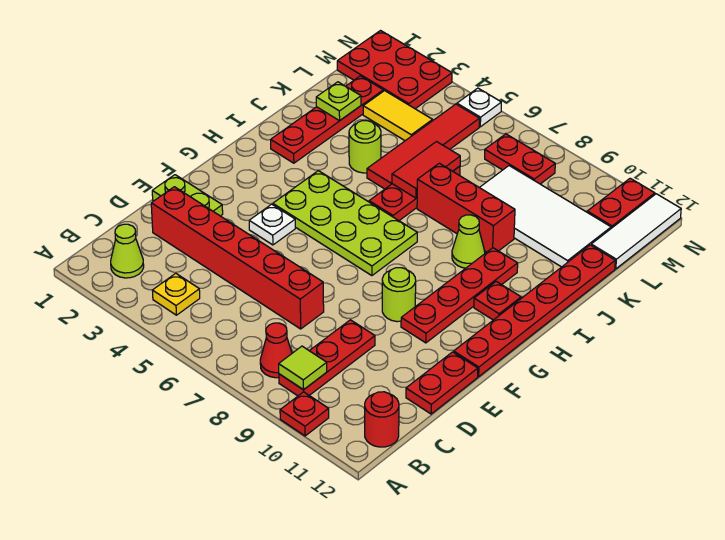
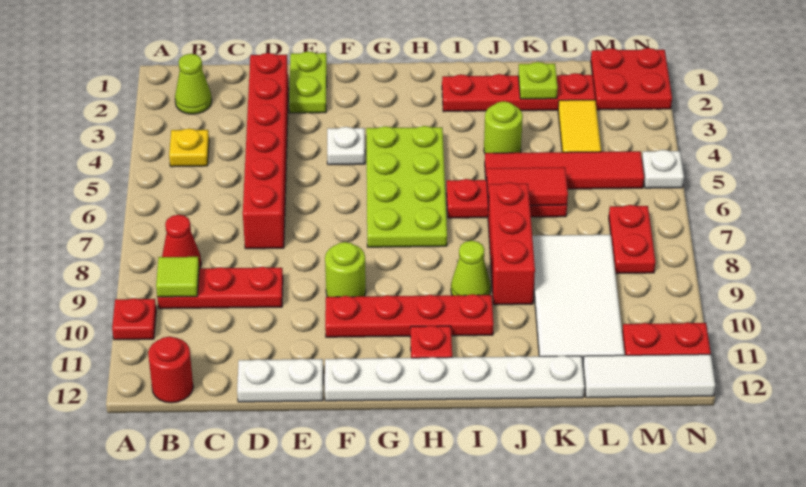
red plate D12:E12 level 1 -> white plate D12:E12 level 1
red plate F12:K12 level 1 -> white plate F12:K12 level 1
red plate M1:N3 level 1 -> red plate M1:N2 level 1

